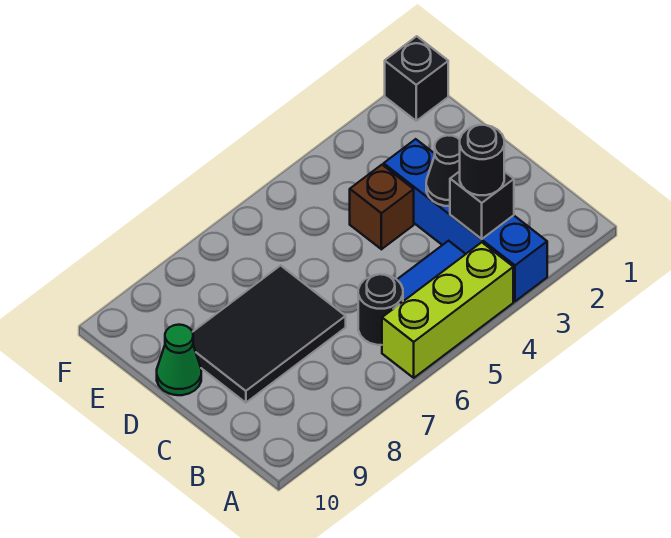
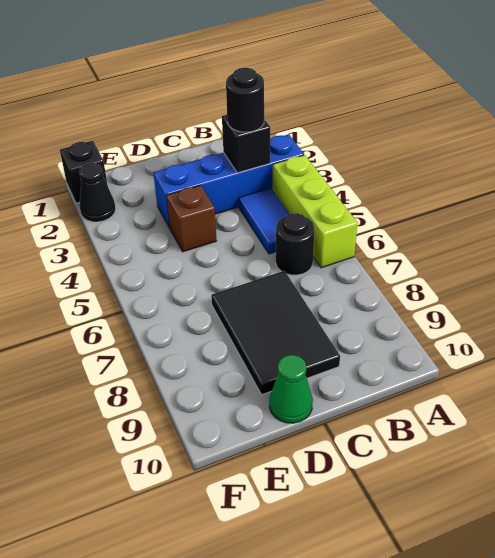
black cone C3 level 2 -> black cone F2 level 1

